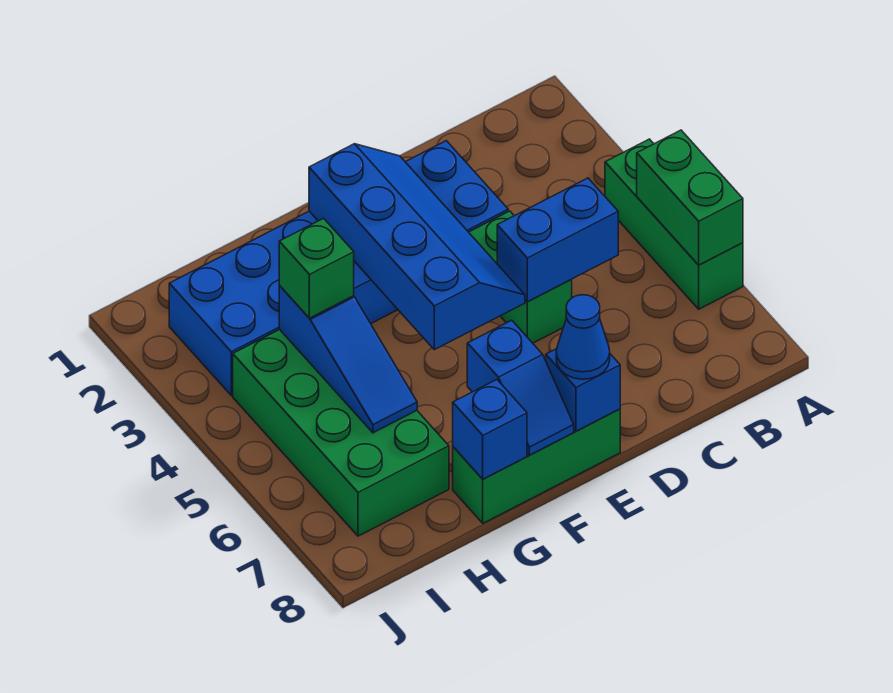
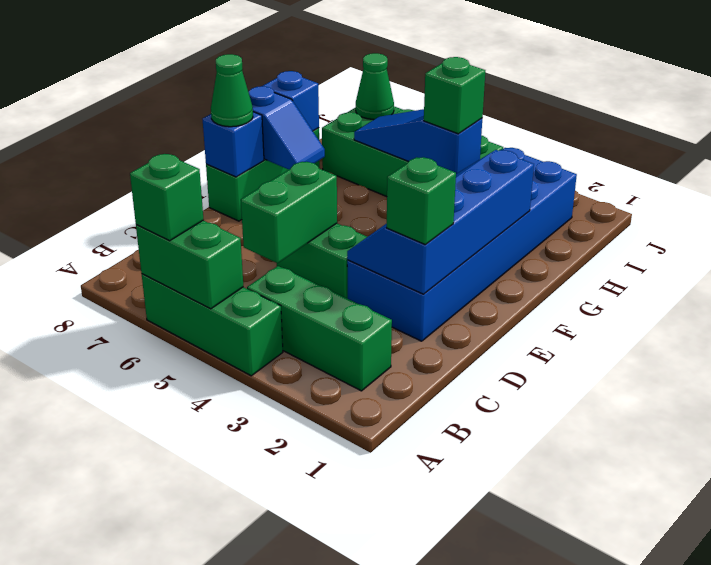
none -> green brick A6 level 3
none -> green brick B2:B4 level 1
blue brick C5:D5 level 2 -> green brick C5:D5 level 2
none -> green brick D2 level 3
blue slope E2:F5 level 2 top F -> blue slope D2:G3 level 2 top 2
blue cone E8 level 3 -> green cone E8 level 3
blue slope F7:F8 level 2 top 7 -> blue slope F7:F8 level 2 top 8
none -> green cone I7 level 2

